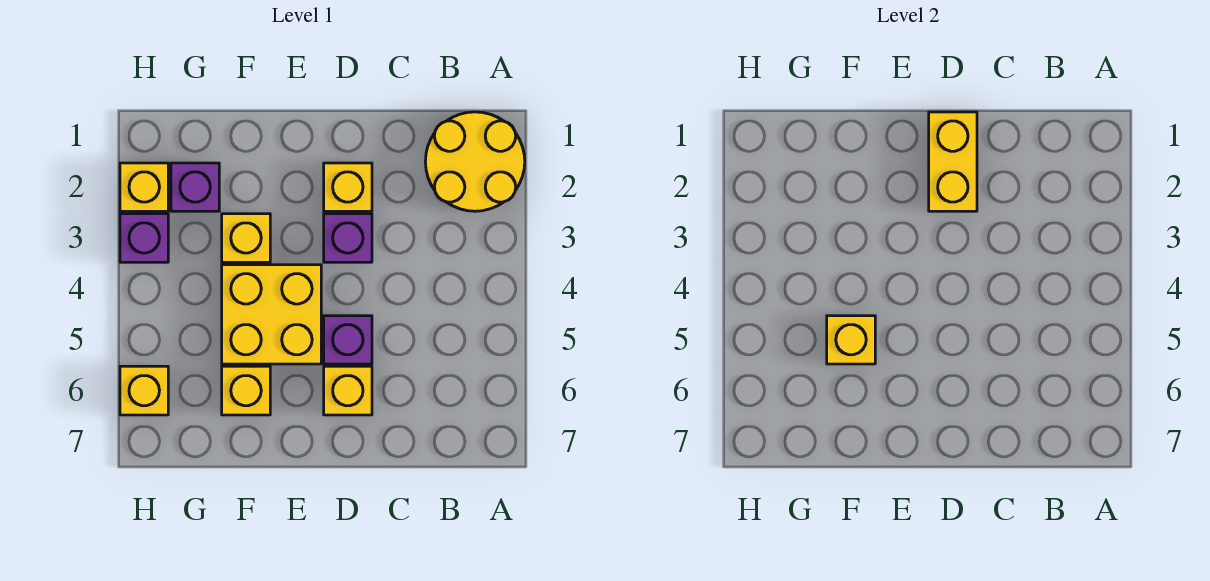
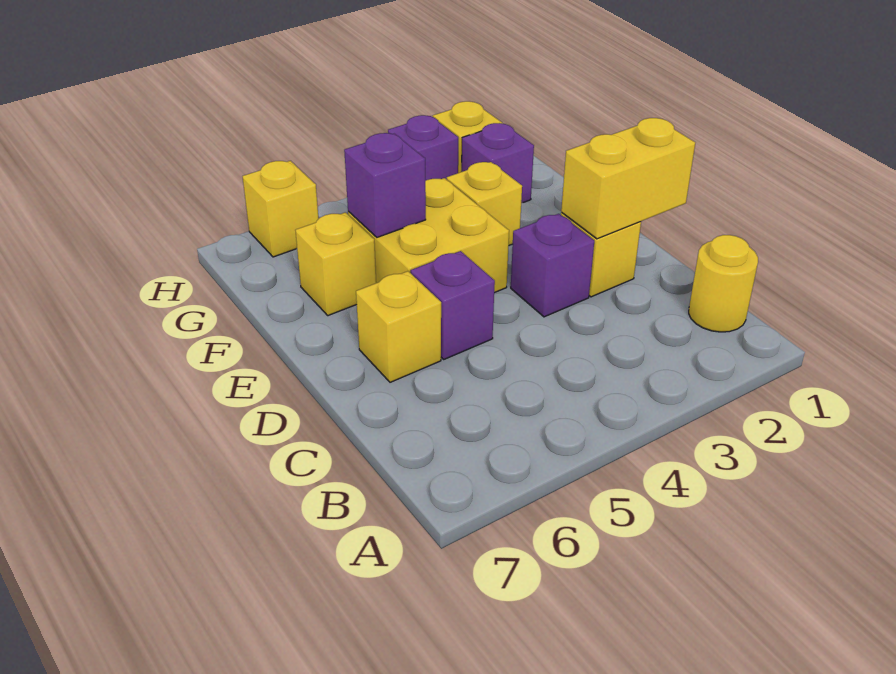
yellow round brick A1:B2 level 1 -> yellow round brick B1 level 1
yellow brick F5 level 2 -> purple brick F5 level 2

